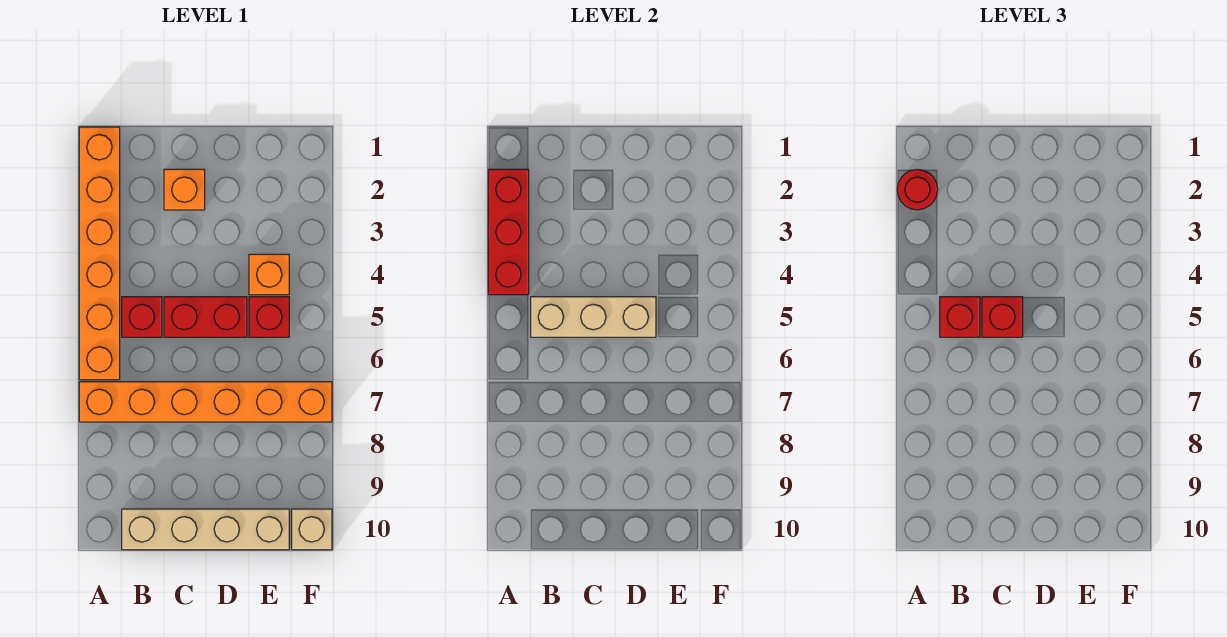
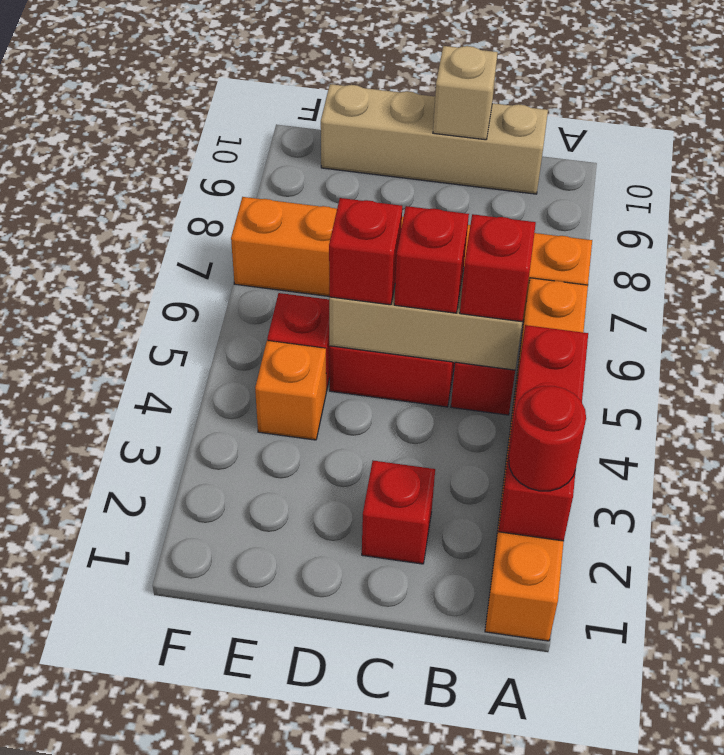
orange brick C2 level 1 -> red brick C2 level 1
none -> red brick D5 level 3
tan brick F10 level 1 -> tan brick C10 level 2

